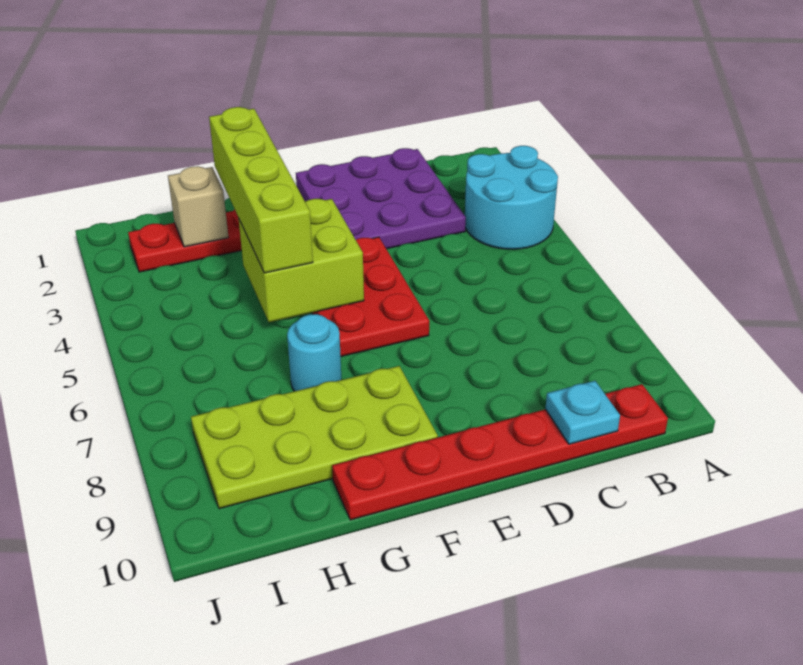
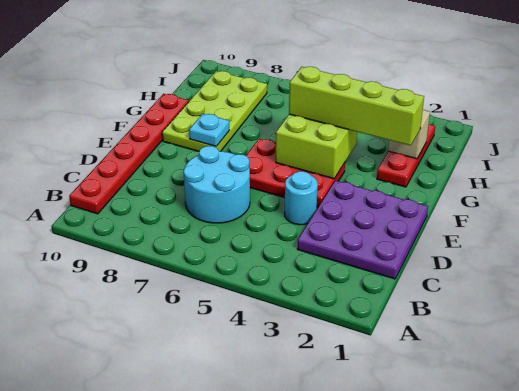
cyan round brick A3:B4 level 1 -> cyan round brick C6:D7 level 1
cyan plate C10 level 2 -> cyan plate F8 level 2
cyan round brick G7 level 1 -> cyan round brick D4 level 1

